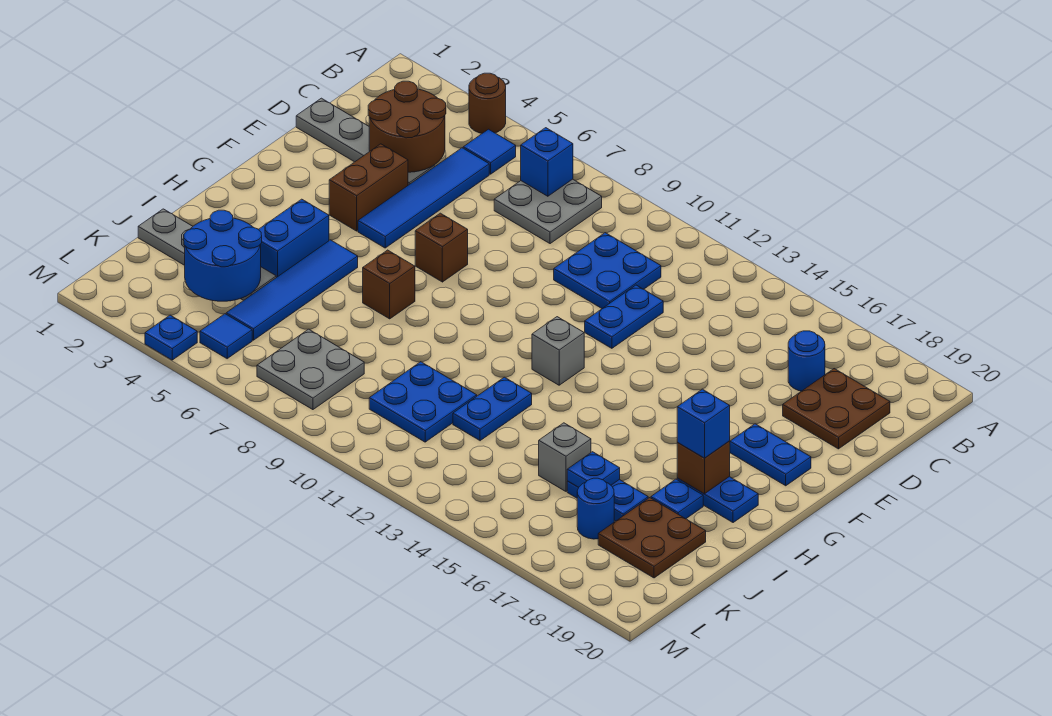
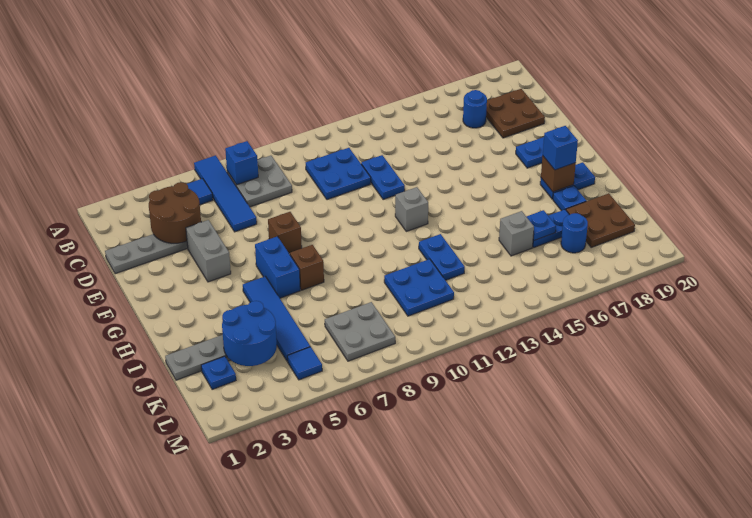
brown round brick A4 level 1 -> none
blue tile C5:F5 level 1 -> blue tile A6:D6 level 1
brown brick E4:F4 level 1 -> grey brick E4:F4 level 1
blue brick H4:I4 level 1 -> blue brick G6:H6 level 1
blue plate M4 level 1 -> blue plate K2 level 1

